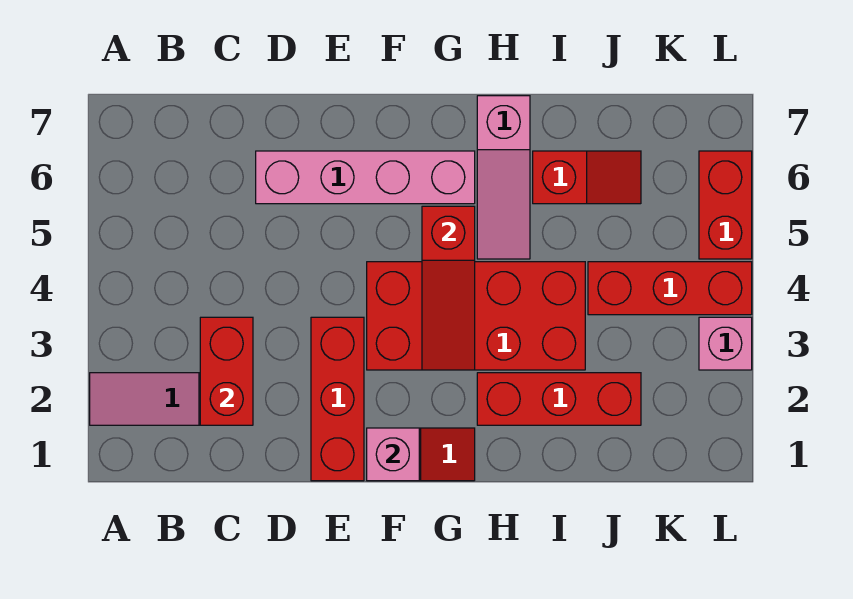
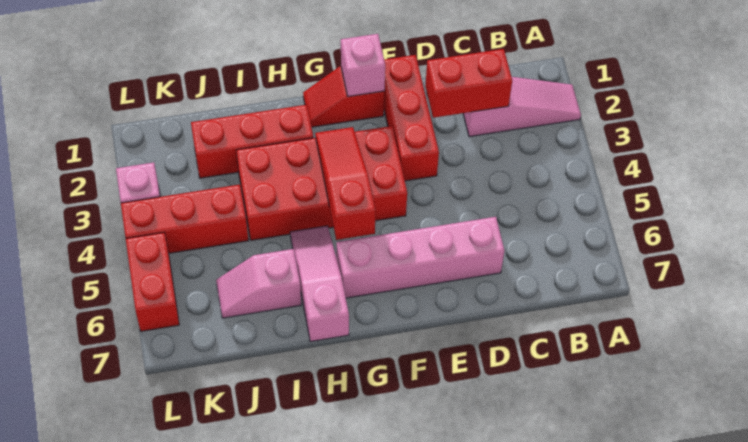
red brick C2:C3 level 2 -> red brick C2:D2 level 2
red slope I6:J6 level 1 top I -> pink slope I6:J6 level 1 top I

